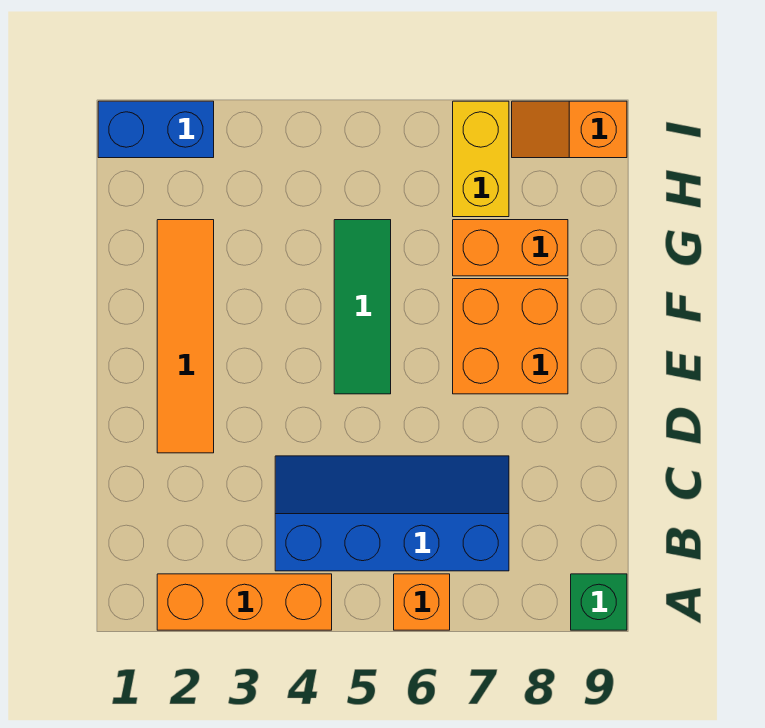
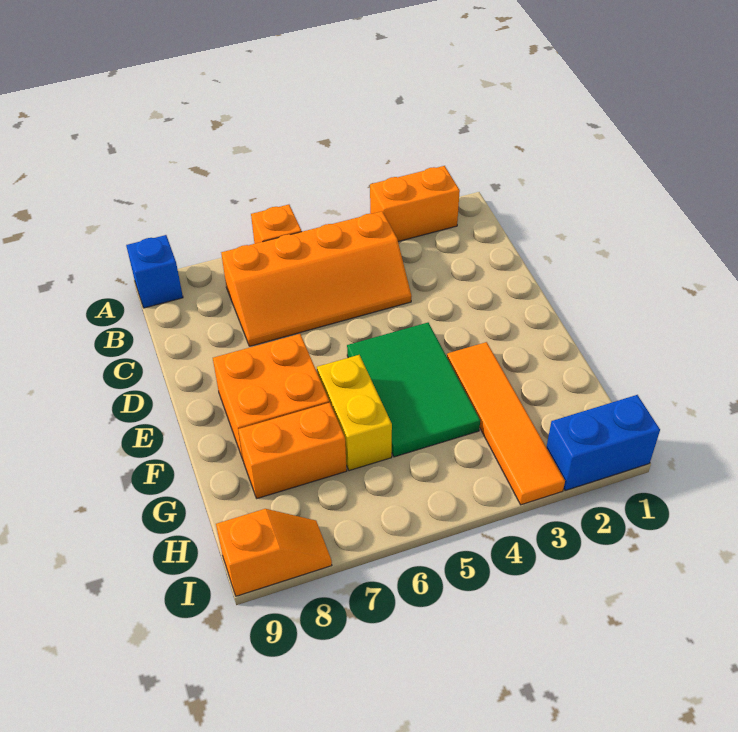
orange brick A2:A4 level 1 -> orange brick A2:A3 level 1
green brick A9 level 1 -> blue brick A9 level 1
blue slope B4:C7 level 1 top B -> orange slope B4:C7 level 1 top B
orange tile D2:G2 level 1 -> orange tile F3:I3 level 1
green tile E5:G5 level 1 -> green tile E4:G5 level 1
yellow brick H7:I7 level 1 -> yellow brick F6:G6 level 1

